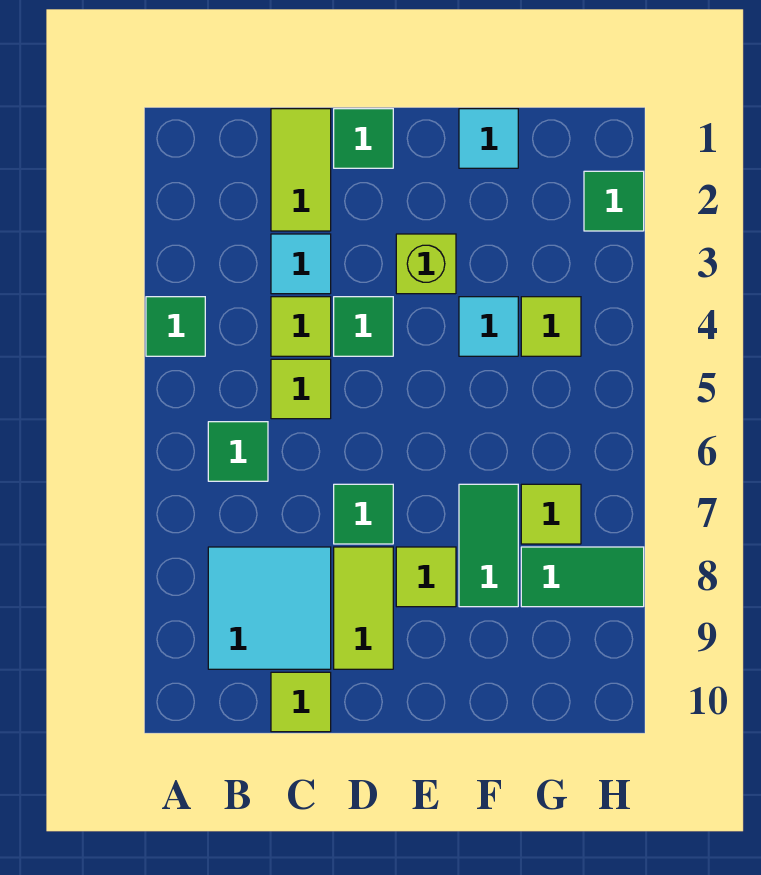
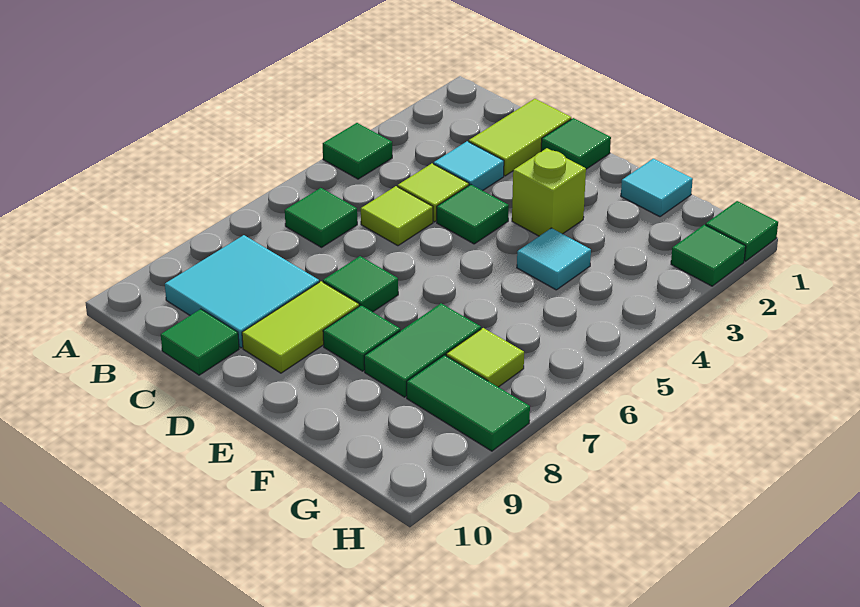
lime tile C10 level 1 -> green tile C10 level 1
lime tile E8 level 1 -> green tile E8 level 1
lime tile G4 level 1 -> none
none -> green tile H1 level 1

